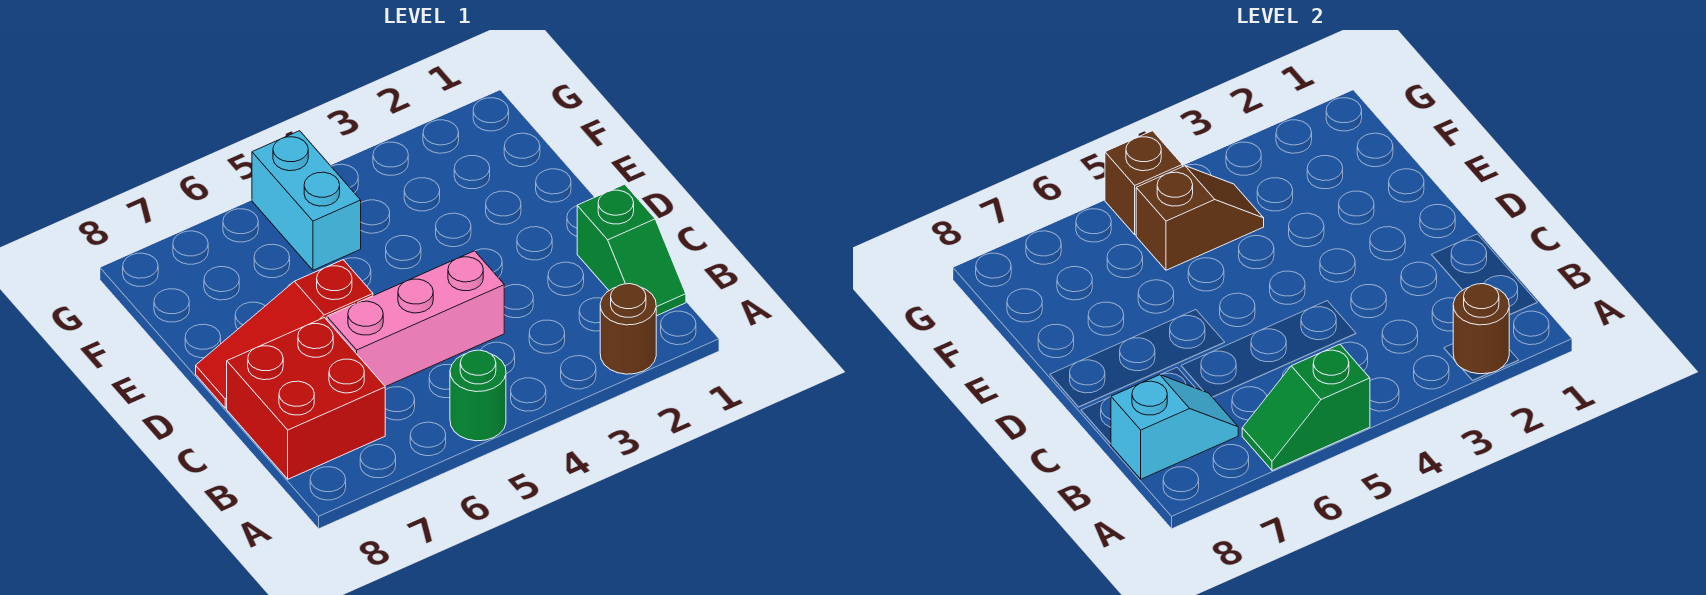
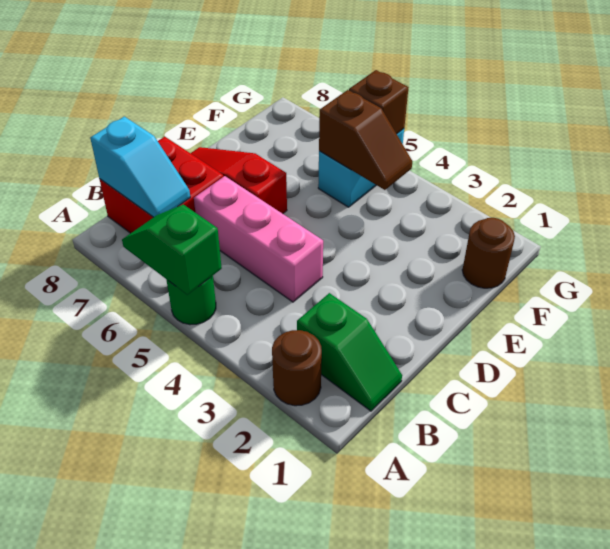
brown round brick A2 level 2 -> brown round brick F1 level 1
green slope B1:C1 level 1 top C -> green slope B1:B2 level 1 top 2

